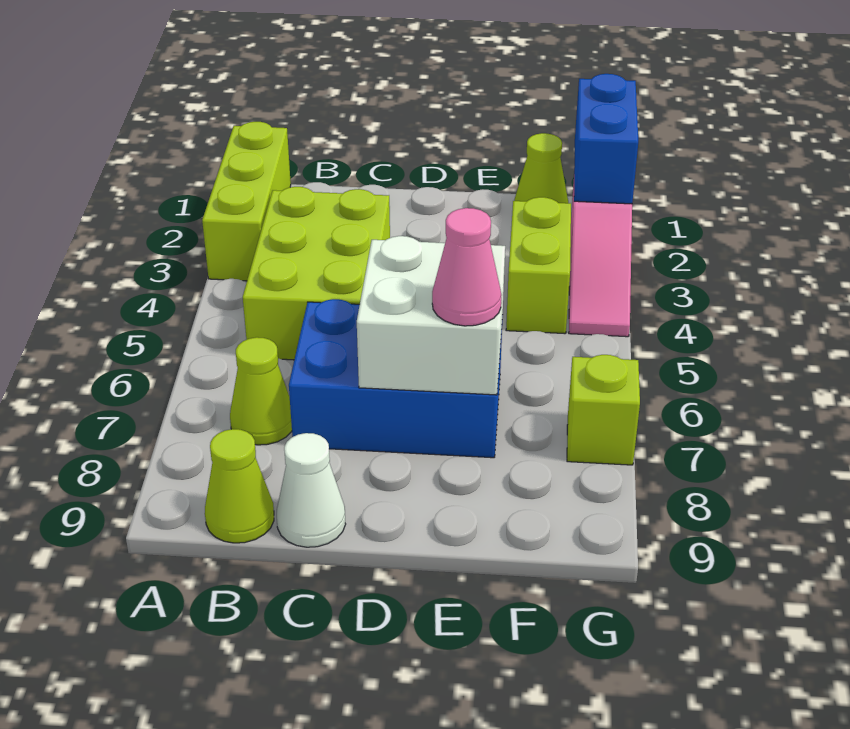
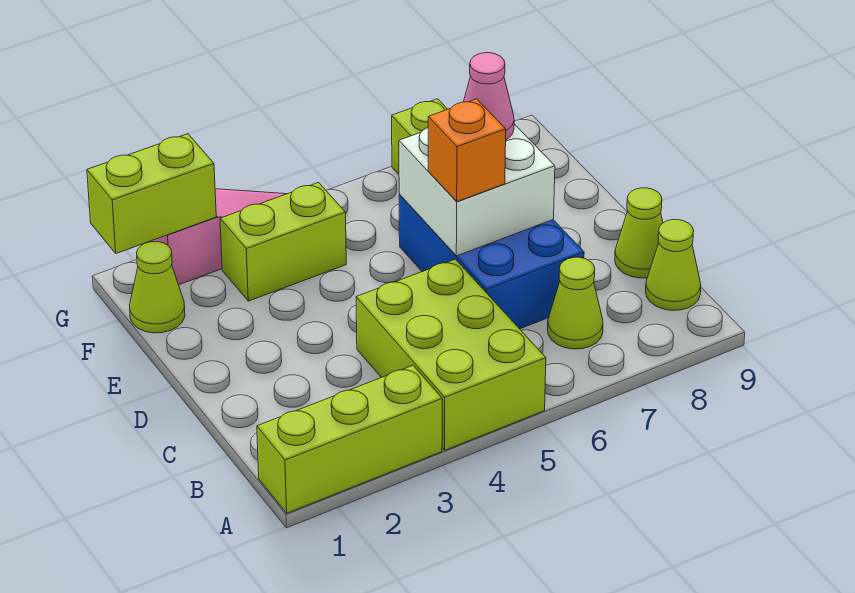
lime brick B3:C5 level 1 -> lime brick A4:C5 level 1
white cone C9 level 1 -> lime cone C9 level 1
none -> orange brick D6 level 3
blue brick G1:G2 level 2 -> lime brick G1:G2 level 2

